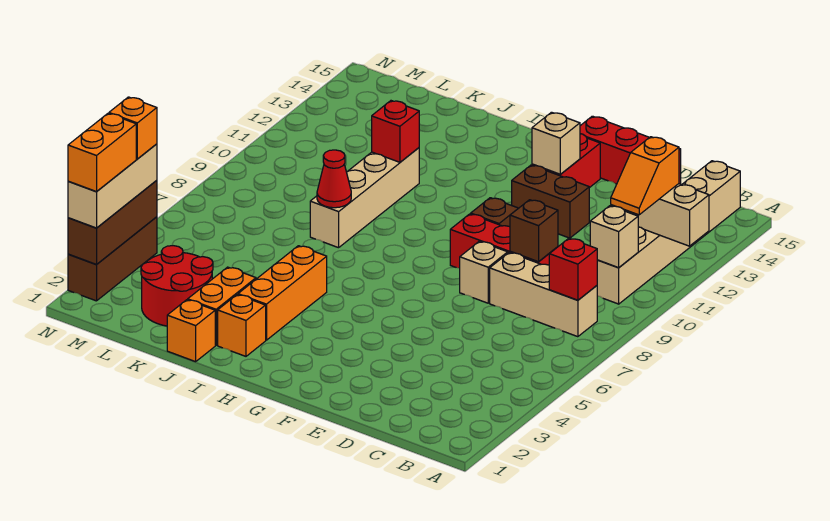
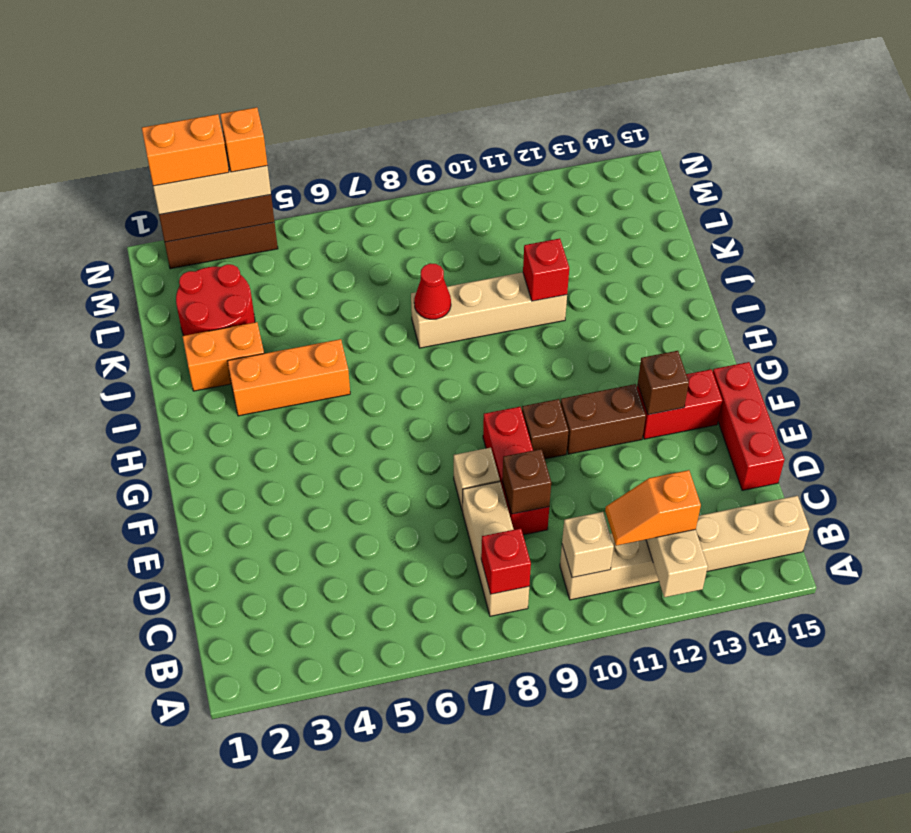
brown brick E12:F12 level 1 -> brown brick F11:F12 level 1
tan brick F13 level 2 -> brown brick F13 level 2
orange brick I2 level 1 -> none
orange brick J1 level 1 -> none

